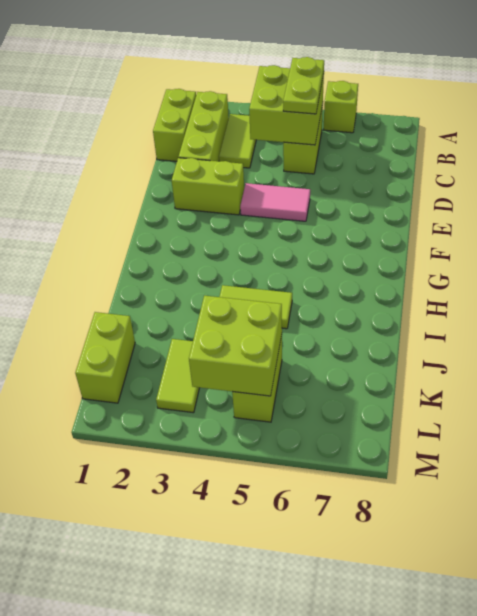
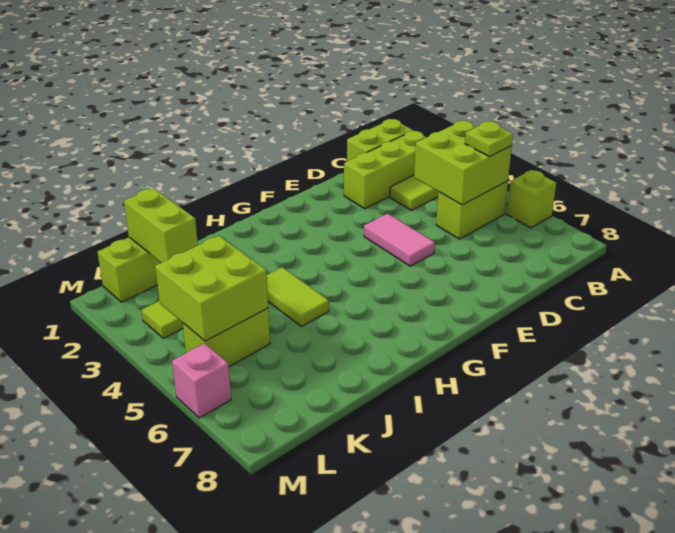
lime plate B5:C5 level 3 -> lime plate B5 level 3
lime brick E2:E3 level 1 -> lime brick K1:K2 level 2
none -> pink brick M6 level 1

